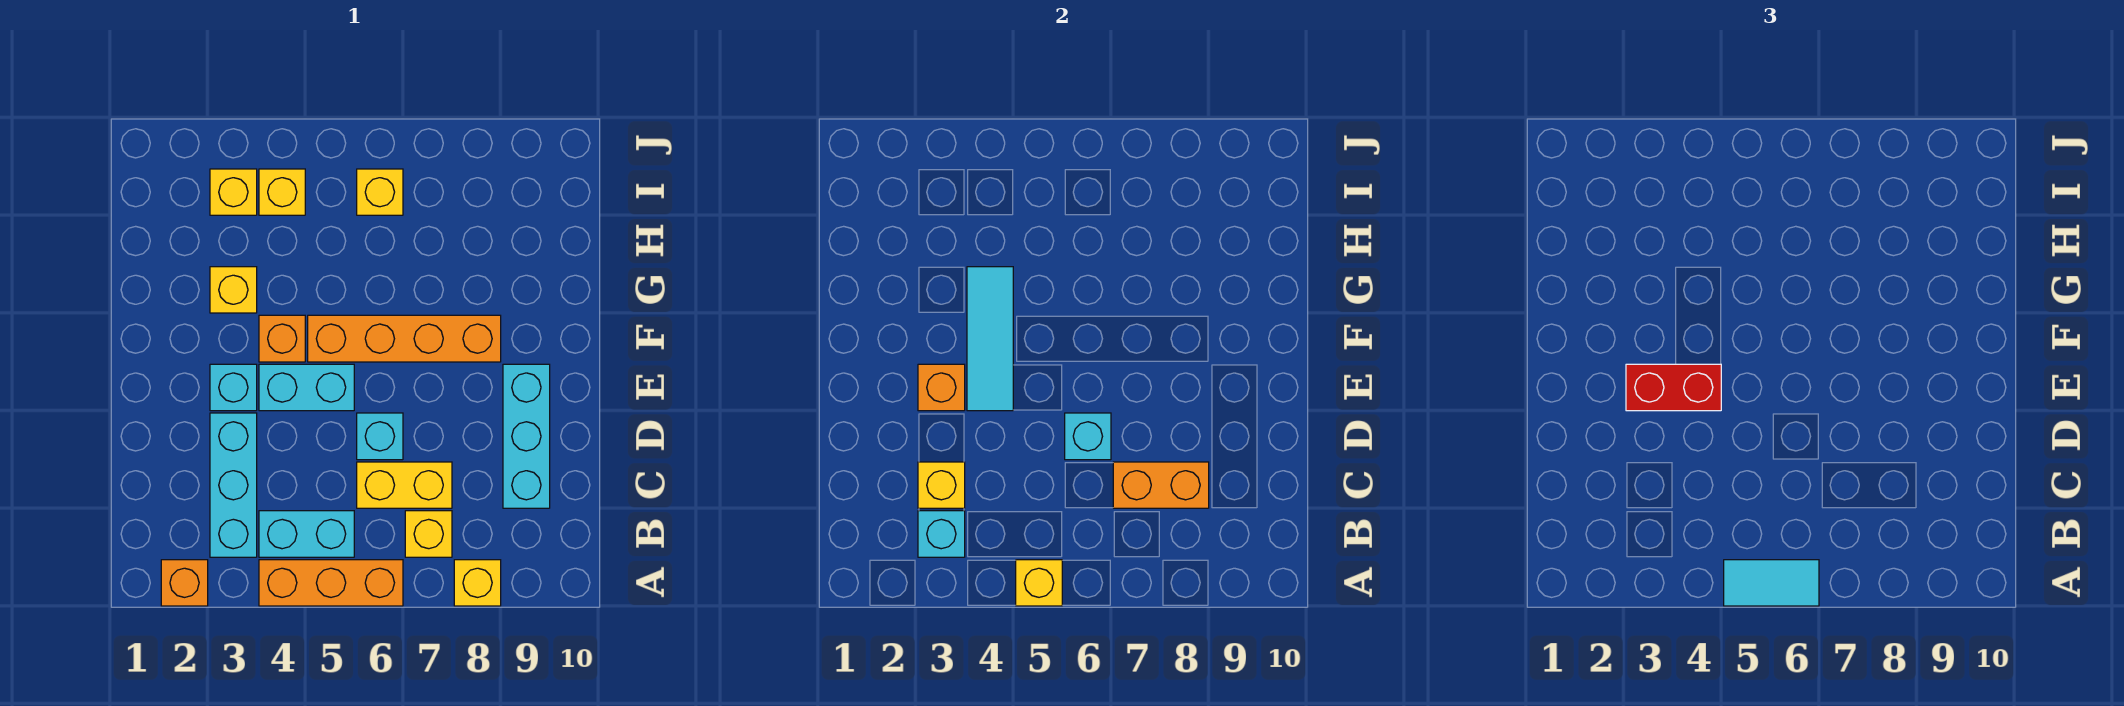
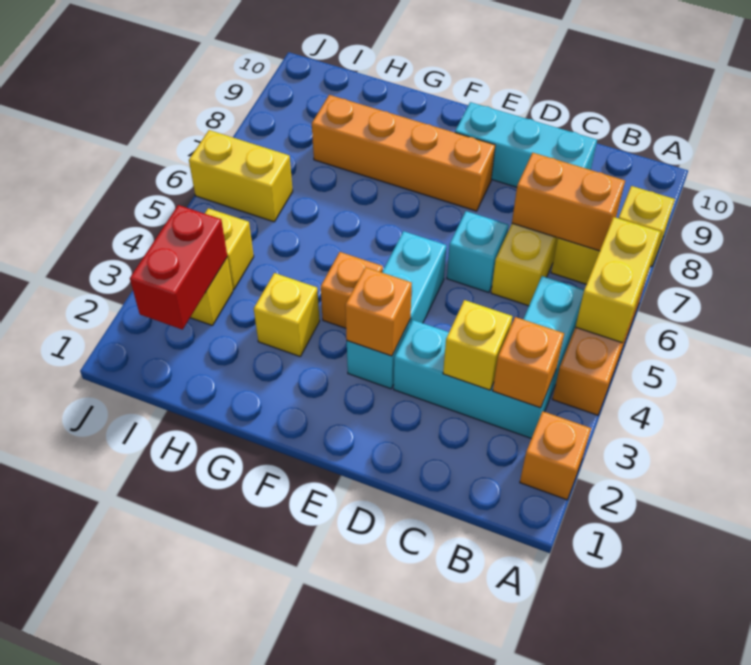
yellow brick A5 level 2 -> yellow brick A5:A6 level 2
cyan tile A5:A6 level 3 -> none
cyan brick B3 level 2 -> orange brick B3 level 2
orange brick C7:C8 level 2 -> orange brick B7:C7 level 2
cyan brick D6 level 2 -> none
red brick E3:E4 level 3 -> red brick I2:I3 level 2
cyan tile E4:G4 level 2 -> none
orange brick F5:F8 level 1 -> orange brick E8:H8 level 1
yellow brick I6 level 1 -> yellow brick I6:J6 level 1

